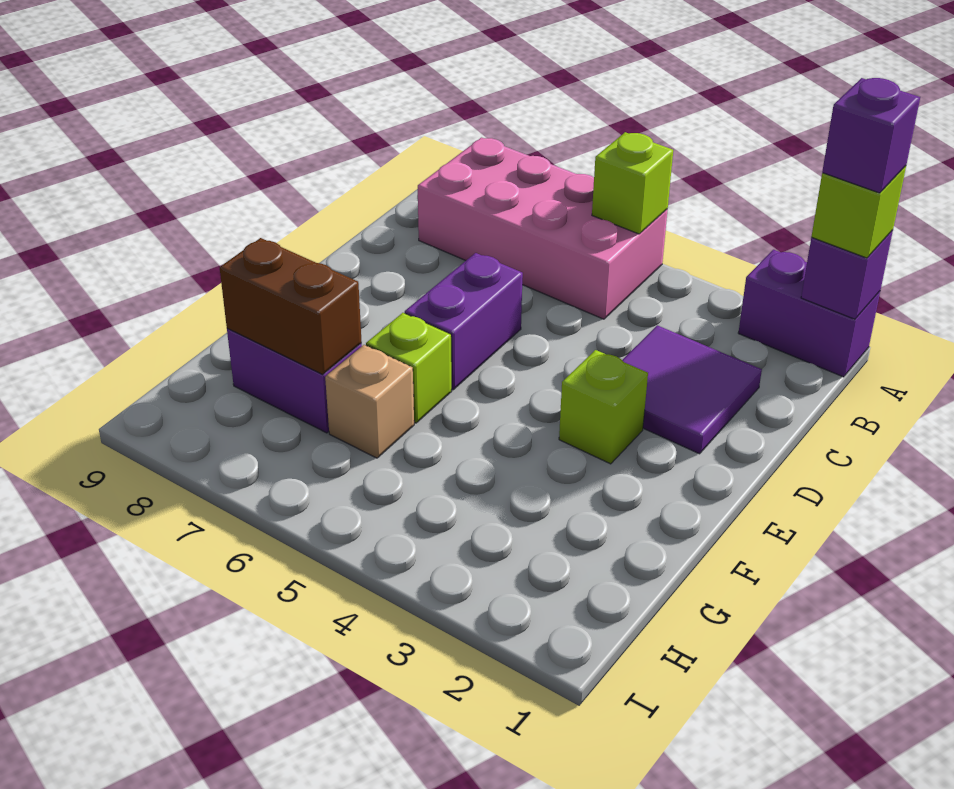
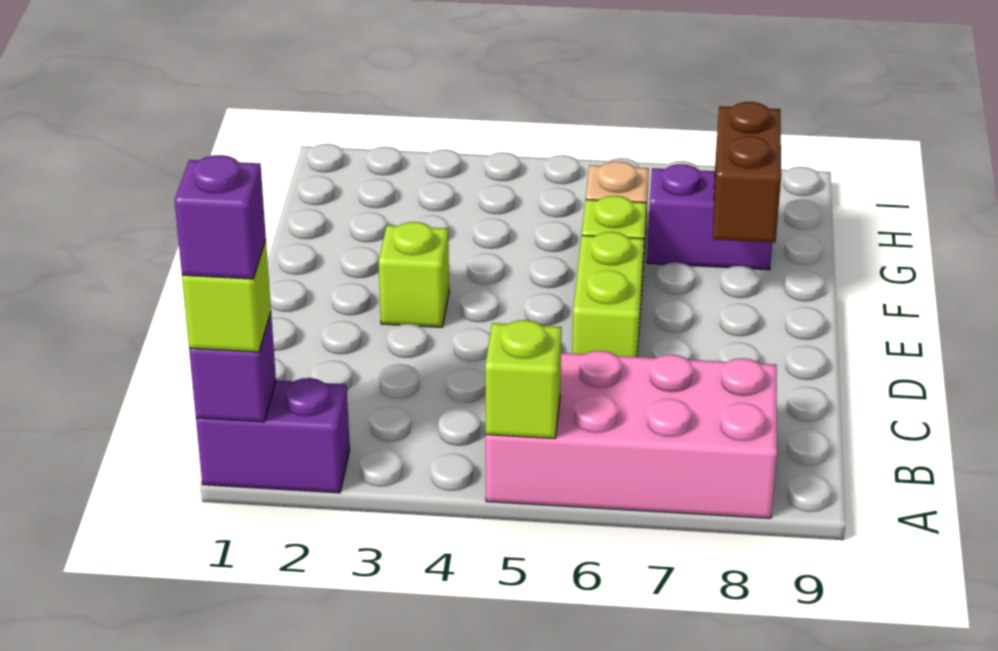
purple tile C2:D3 level 1 -> none
purple brick D6:E6 level 1 -> lime brick D6:E6 level 1
brown brick G7:G8 level 2 -> brown brick F8:G8 level 2

